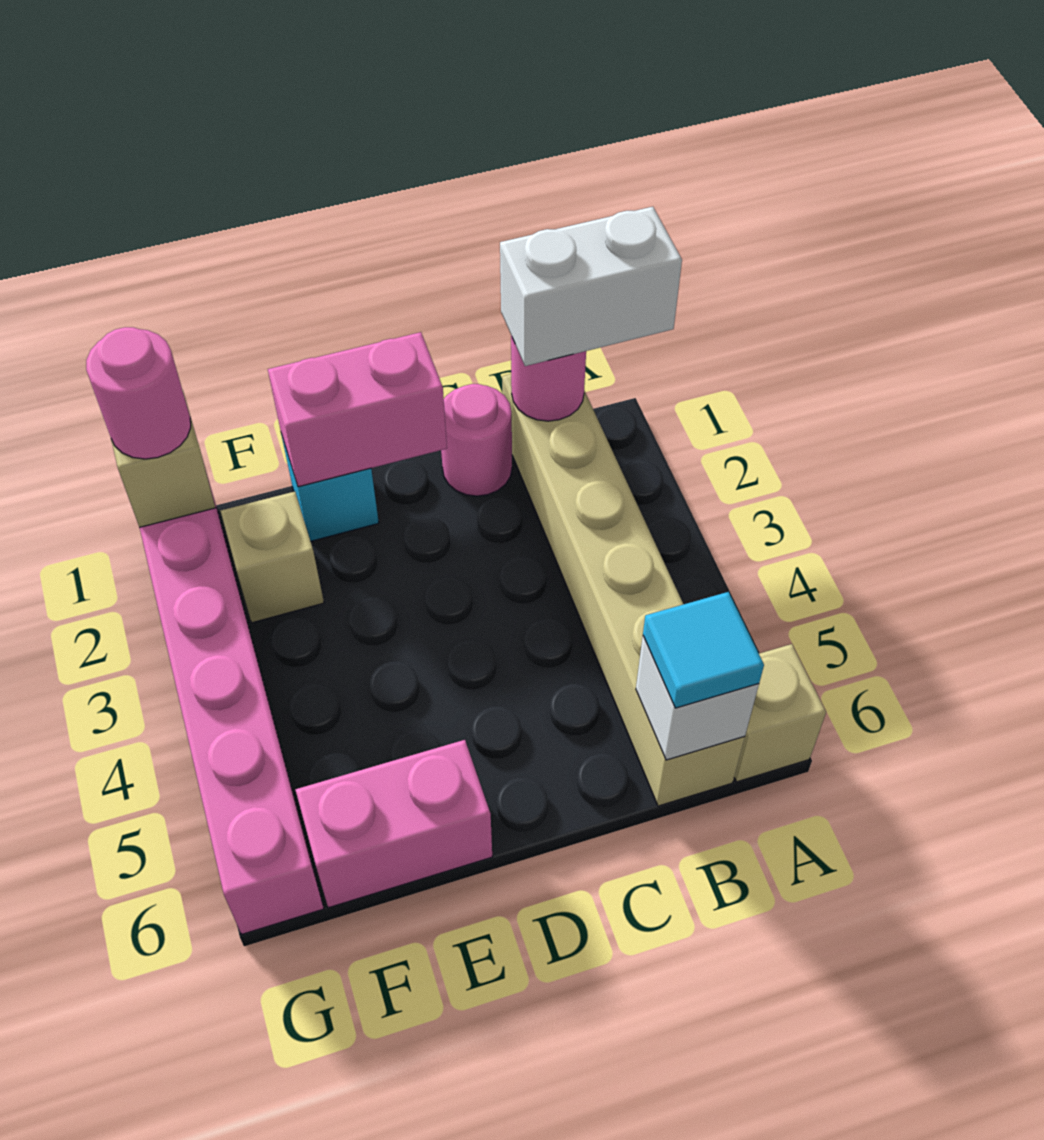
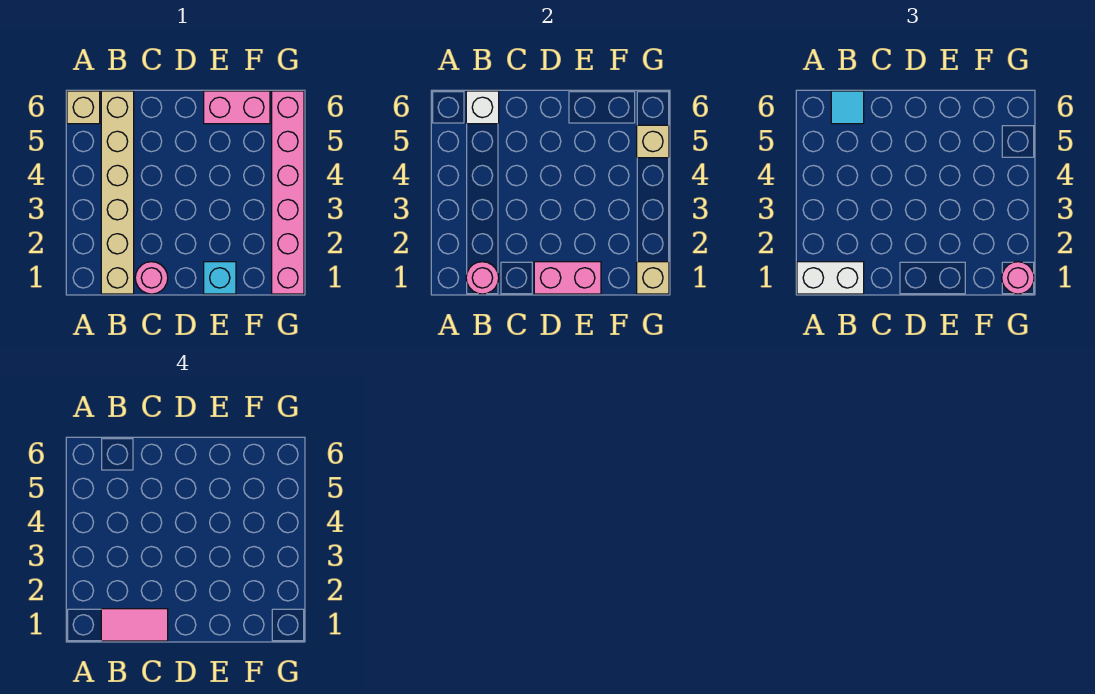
none -> pink tile B1:C1 level 4
tan brick F2 level 1 -> tan brick G5 level 2

